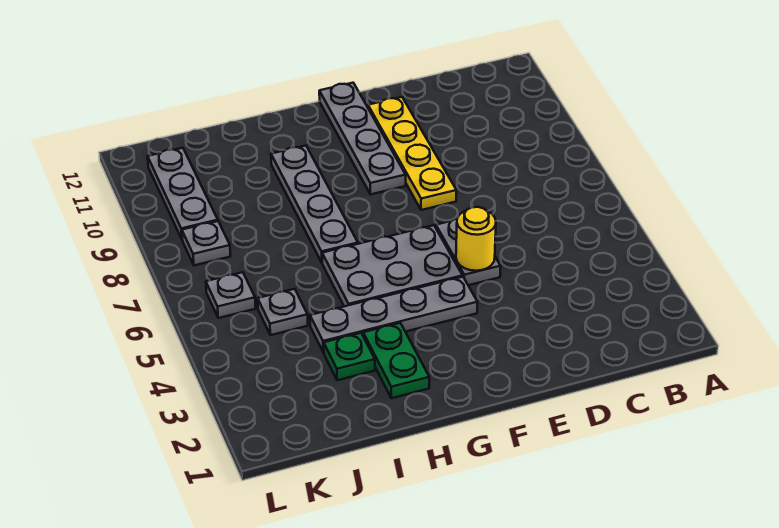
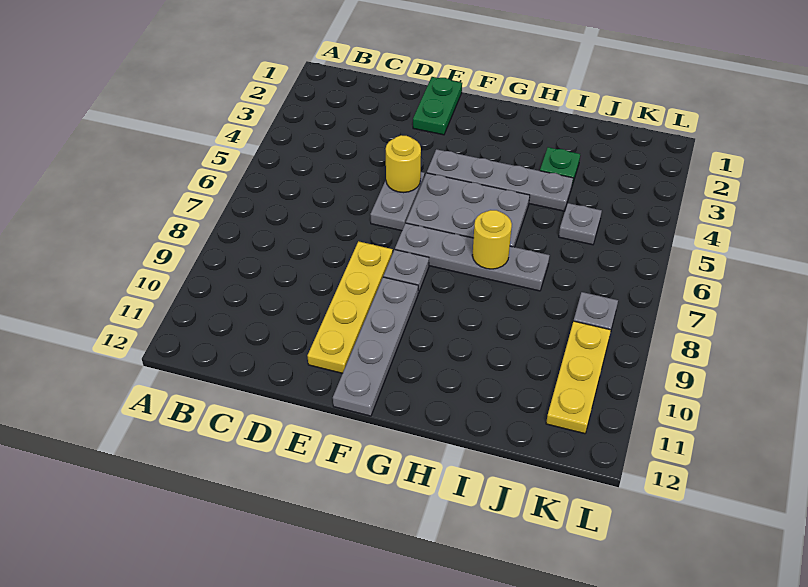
green plate H2:H3 level 1 -> green plate E1:E2 level 1
grey plate H7:H10 level 1 -> grey plate F7:I7 level 1
none -> yellow round brick H7 level 2
grey plate K6 level 1 -> grey plate F8 level 1
grey plate K9:K11 level 1 -> yellow plate K9:K11 level 1

